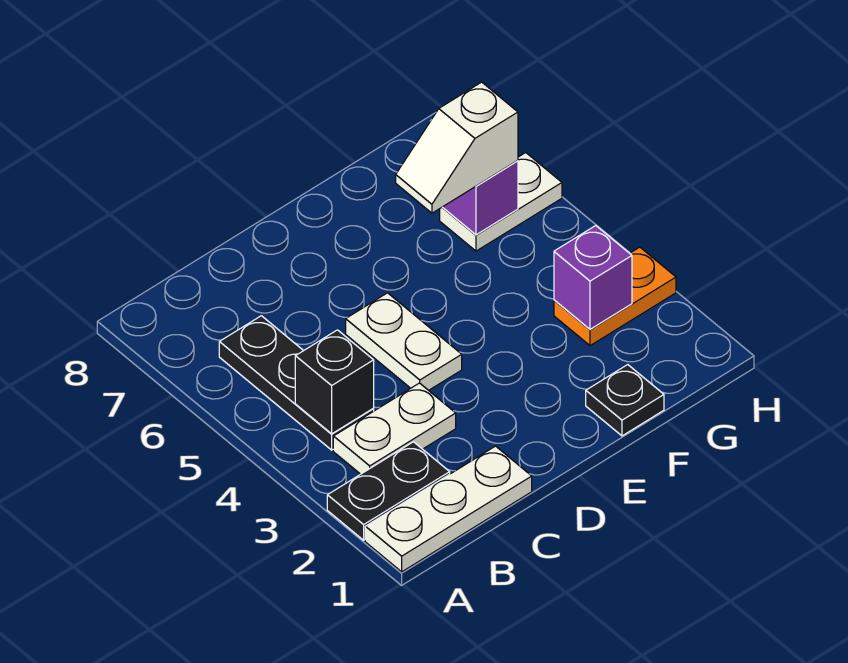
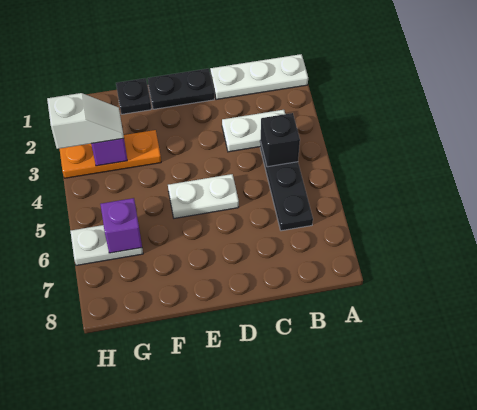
black plate A2:B2 level 1 -> black plate D1:E1 level 1
white plate D4:D5 level 1 -> white plate D5:E5 level 1
white slope F6:G6 level 3 top G -> white slope G3:H3 level 3 top H
orange plate G3:H3 level 1 -> orange plate F3:H3 level 1

